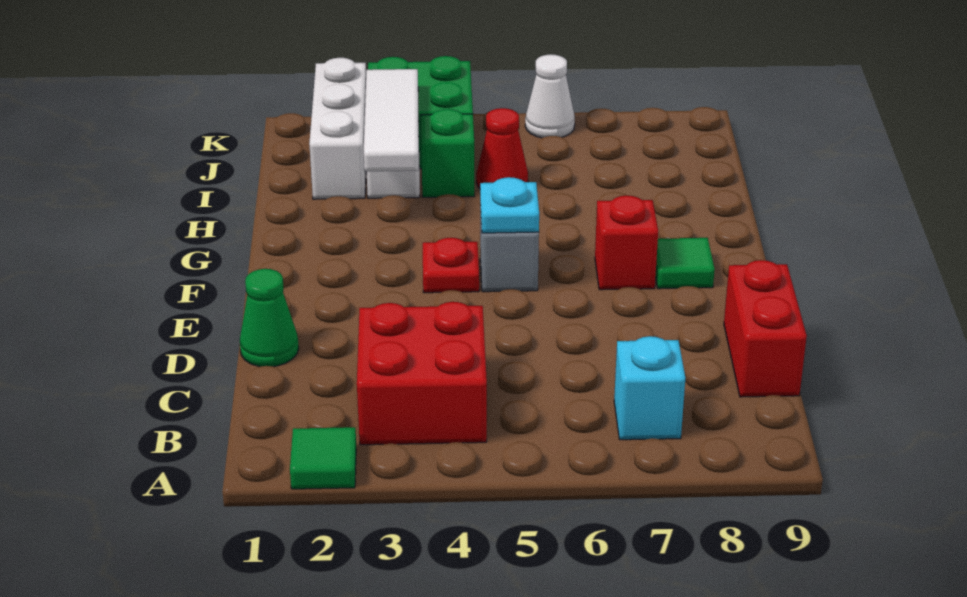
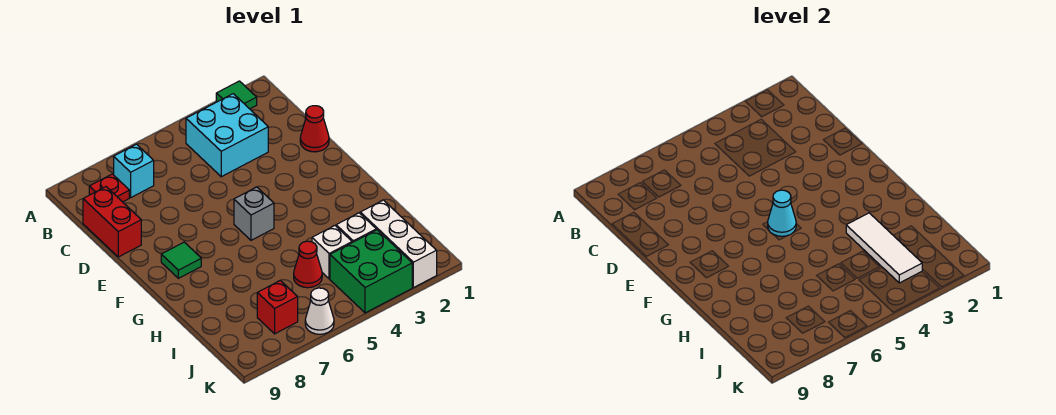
red brick B3:C4 level 1 -> cyan brick B3:C4 level 1
green cone D1 level 1 -> red cone D1 level 1
red plate F4 level 1 -> red plate B8 level 1
cyan plate F5 level 2 -> cyan cone F5 level 2
red brick F7 level 1 -> red brick J7 level 1
green brick I4 level 1 -> white brick I4 level 1

